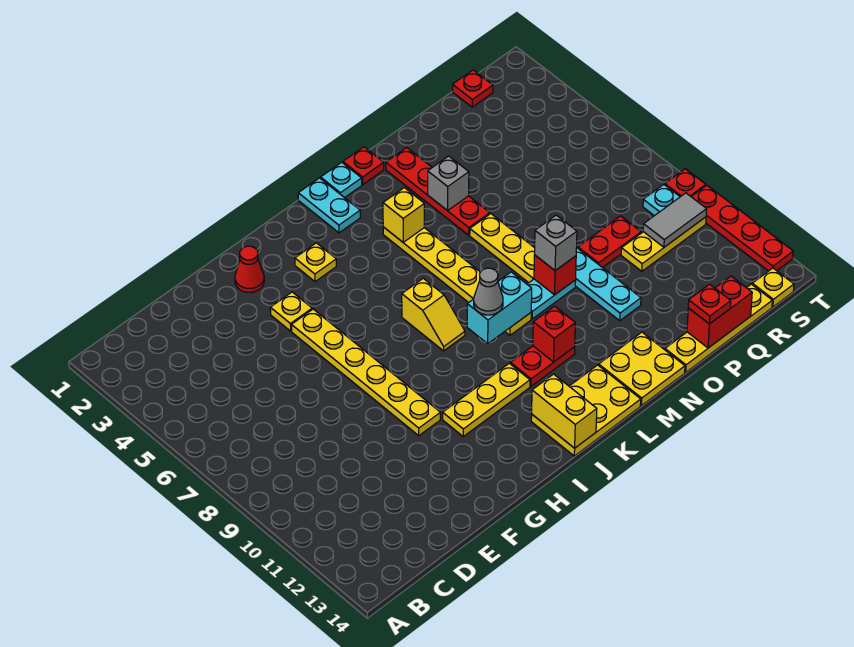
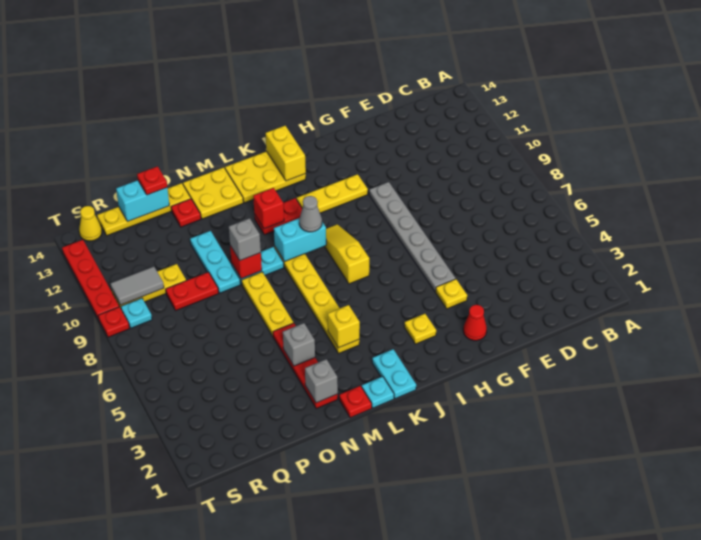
yellow plate G5:G10 level 1 -> grey plate G5:G10 level 1
yellow slope J7:J8 level 1 top 7 -> yellow slope J7:J9 level 1 top 7
none -> grey brick N2 level 2
red brick P14:Q14 level 2 -> cyan brick P14:Q14 level 2
red plate R1 level 1 -> red plate O13 level 1
yellow plate S14 level 1 -> yellow cone S14 level 1

